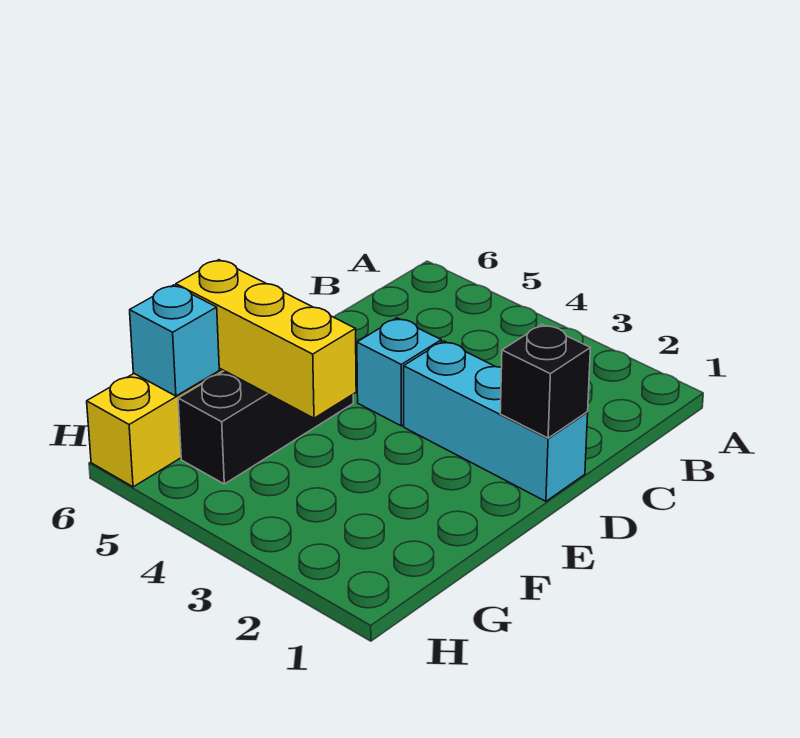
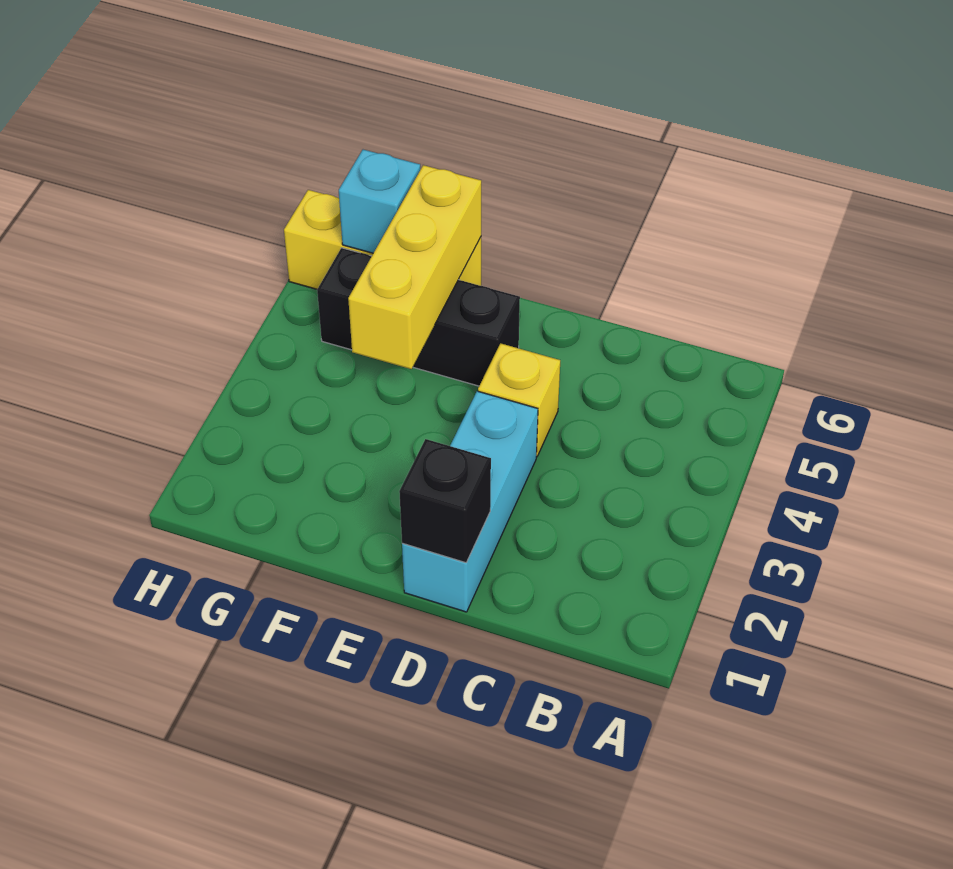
cyan brick D4 level 1 -> yellow brick D4 level 1

